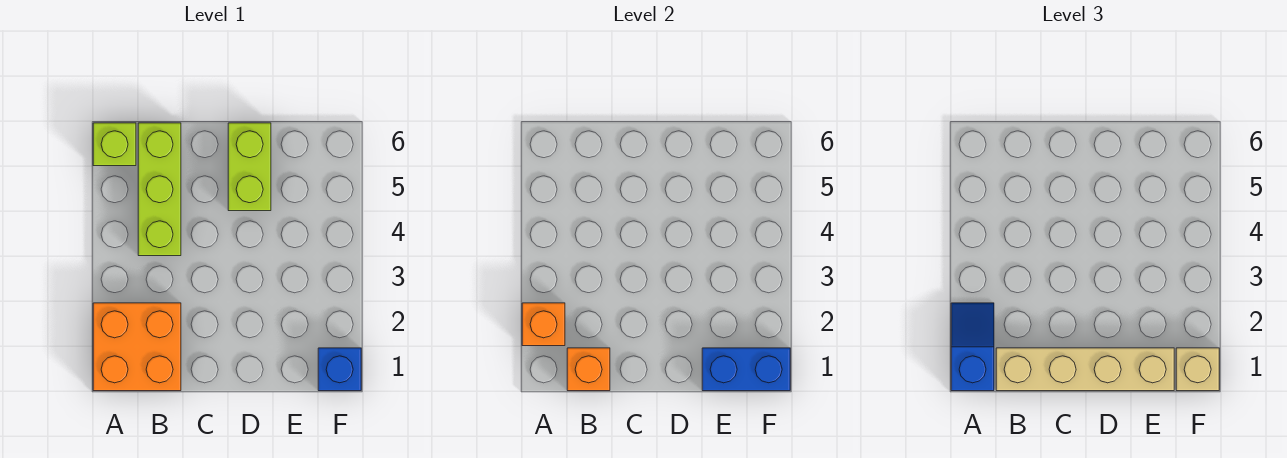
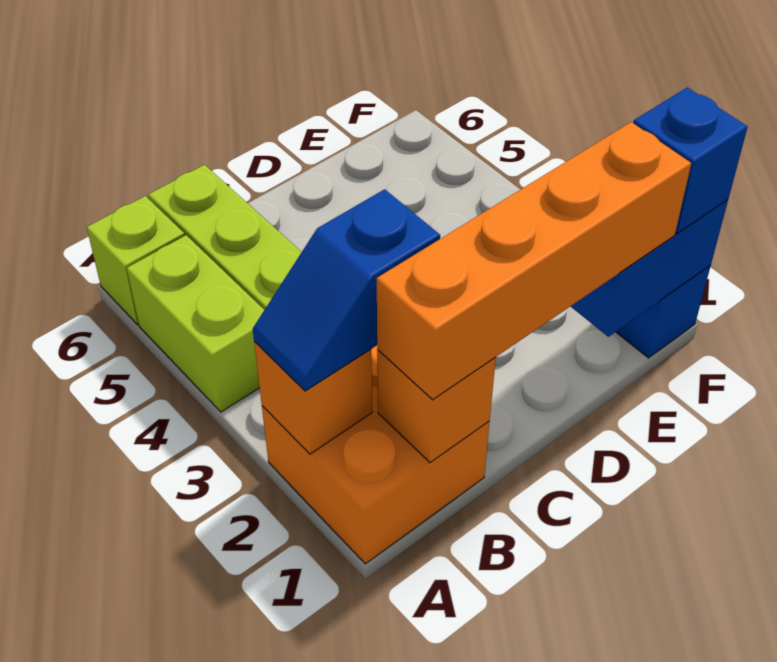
blue slope A1:A2 level 3 top 1 -> blue slope A2:B2 level 3 top B
tan brick B1:E1 level 3 -> orange brick B1:E1 level 3
lime brick D5:D6 level 1 -> lime brick A4:A5 level 1
tan brick F1 level 3 -> blue brick F1 level 3

